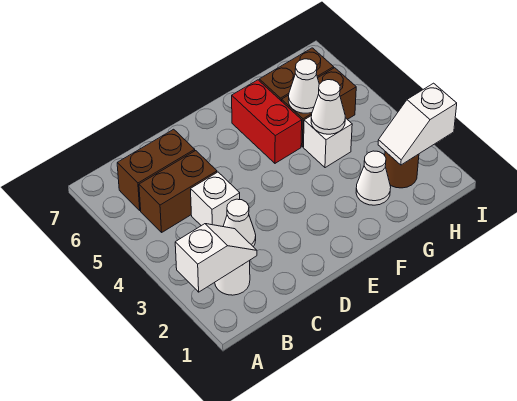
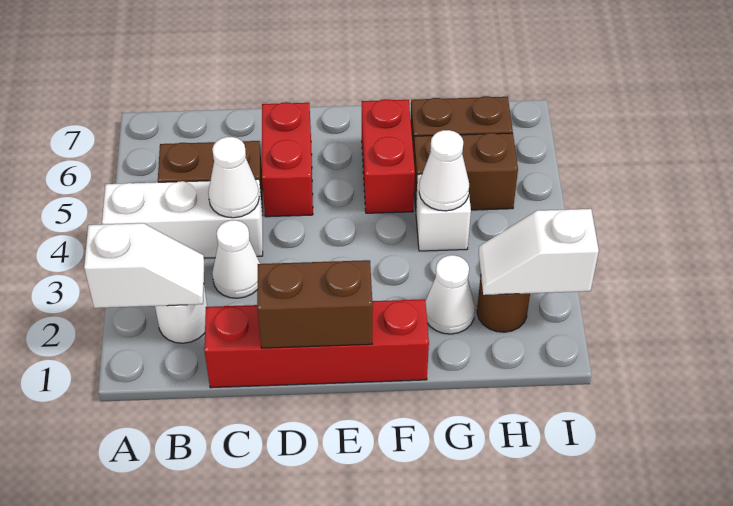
brown brick B6:C6 level 1 -> brown brick D1:E1 level 2
none -> red brick C1:F1 level 1
white brick C4 level 1 -> white brick A4:C4 level 1
none -> red brick D5:D6 level 1
white cone G5 level 2 -> white cone C4 level 2

